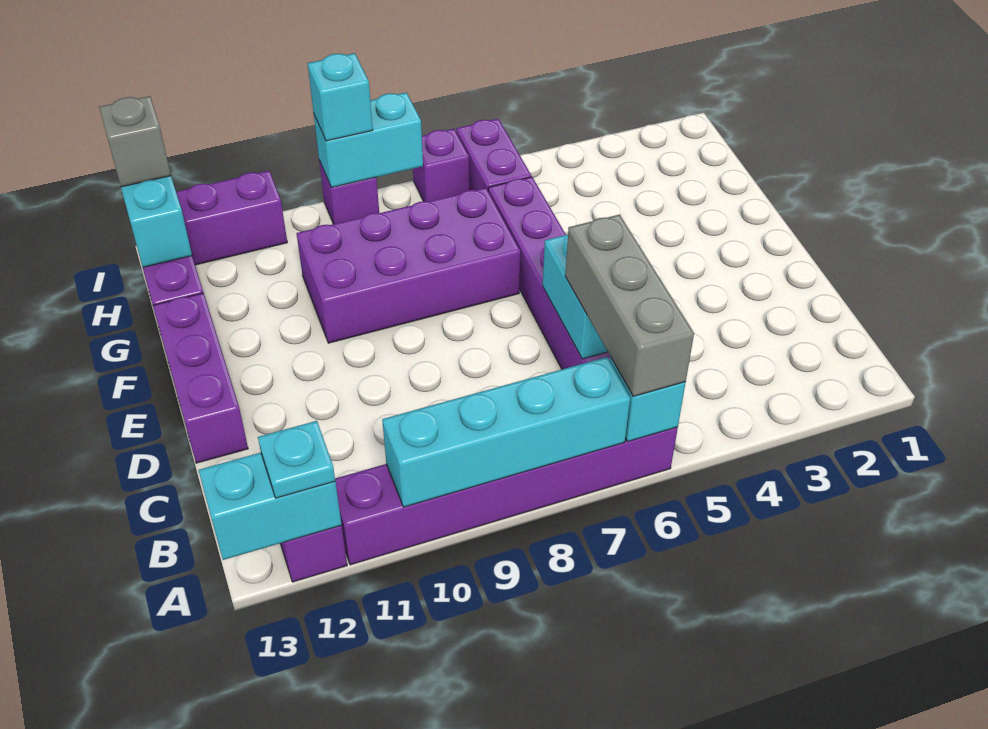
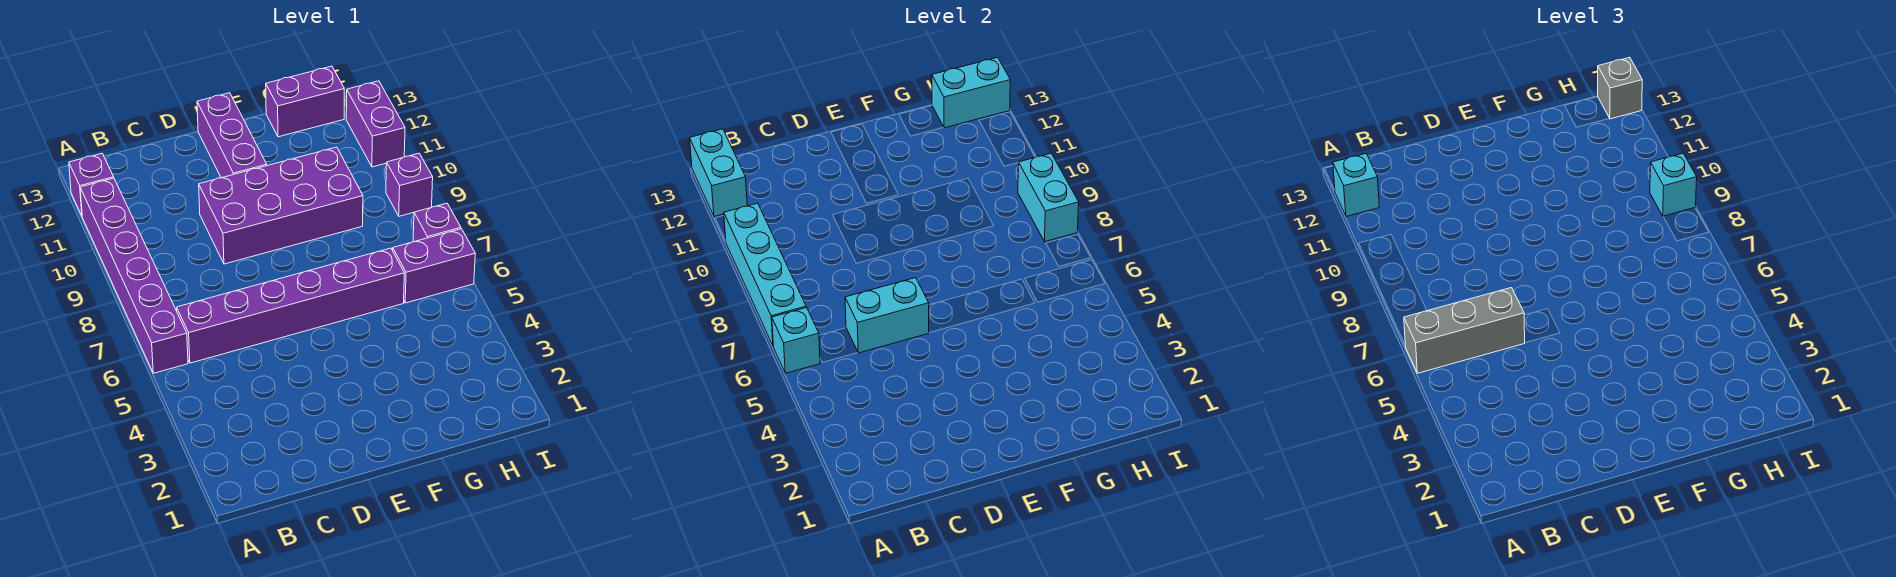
cyan plate A12 level 3 -> cyan brick A12 level 3
purple brick D13:F13 level 1 -> purple brick E11:E13 level 1
purple brick F7:G10 level 1 -> purple brick D9:G10 level 1

